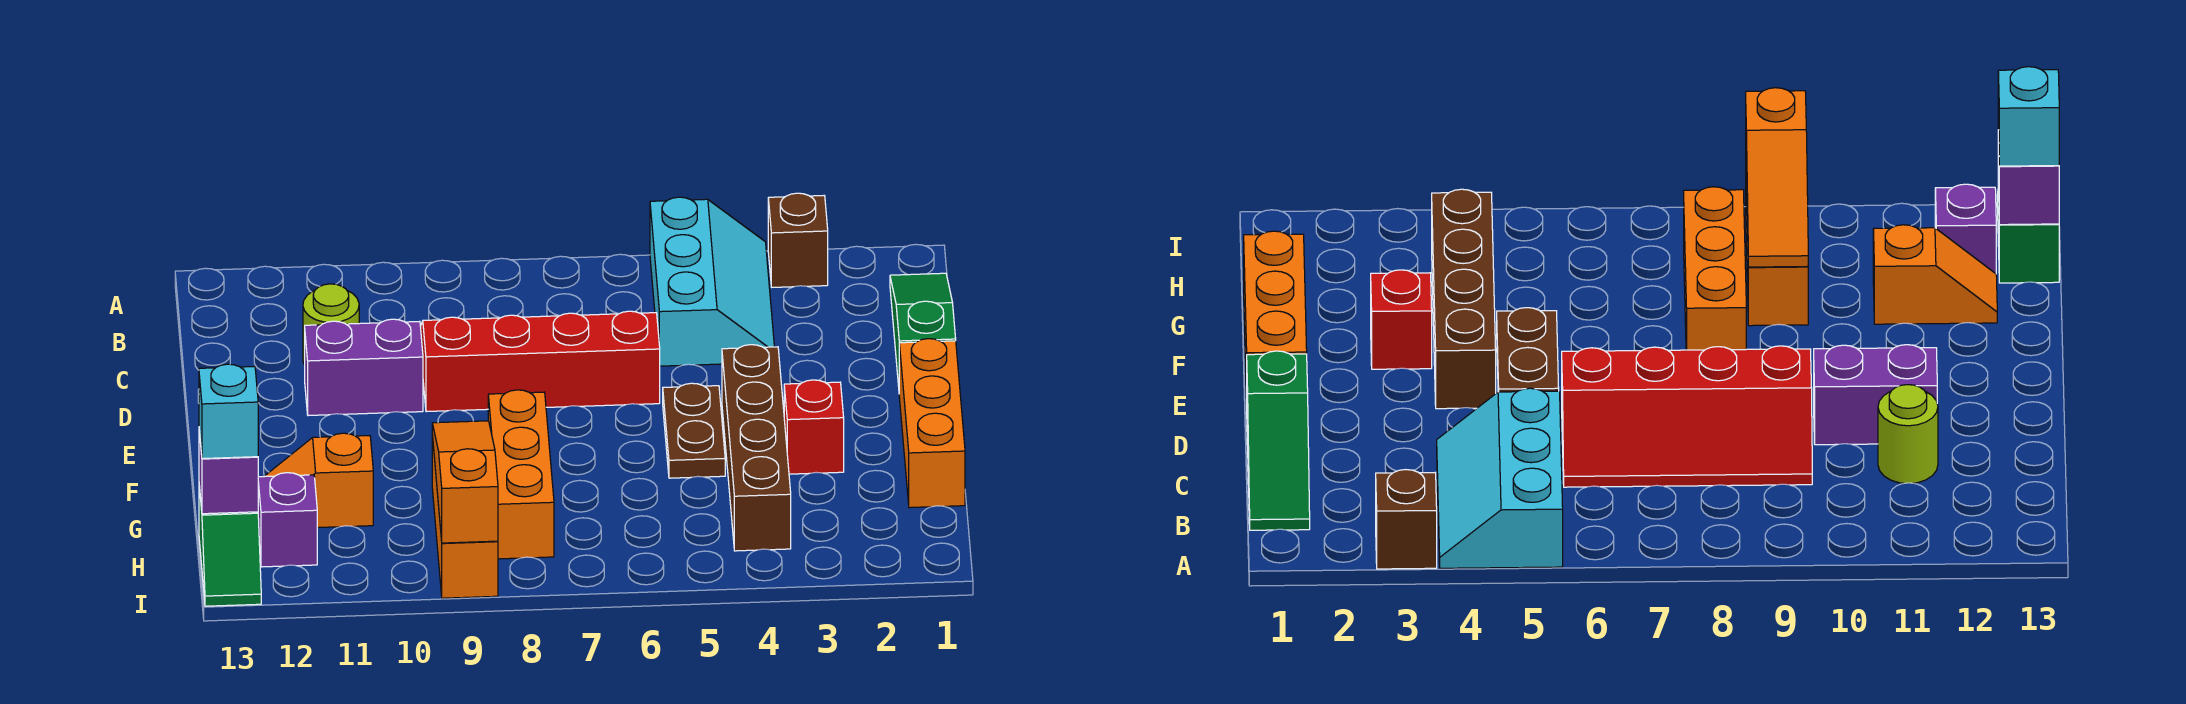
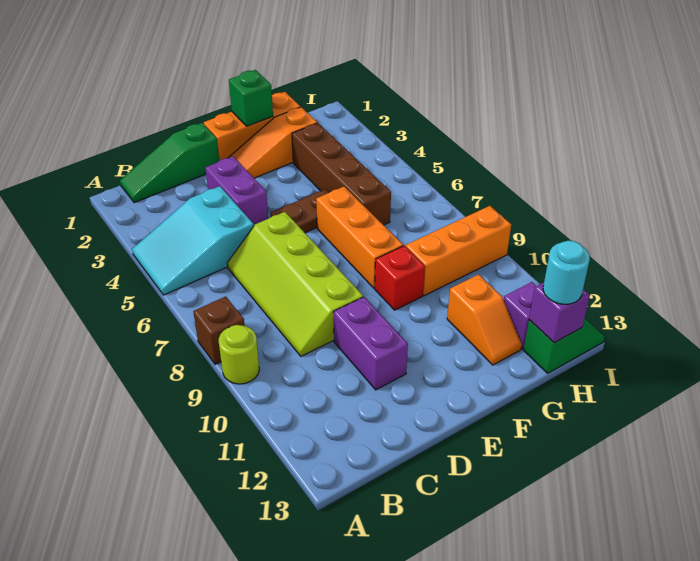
brown brick A3 level 1 -> brown brick A8 level 1
cyan slope A4:C5 level 1 top 5 -> cyan slope A4:C5 level 1 top C
red slope C6:D9 level 1 top D -> lime slope C6:D9 level 1 top D
lime round brick C11 level 1 -> lime round brick A9 level 1
none -> purple brick D3:D4 level 1
brown brick E4:H4 level 1 -> brown brick G3:G6 level 1
none -> green brick F1 level 2
red brick F3 level 1 -> red brick F9 level 1
orange brick F8:H8 level 1 -> orange brick F6:F8 level 1
orange slope G9:I9 level 2 top I -> orange slope E2:G2 level 1 top G
cyan brick H13 level 3 -> cyan round brick H13 level 3

